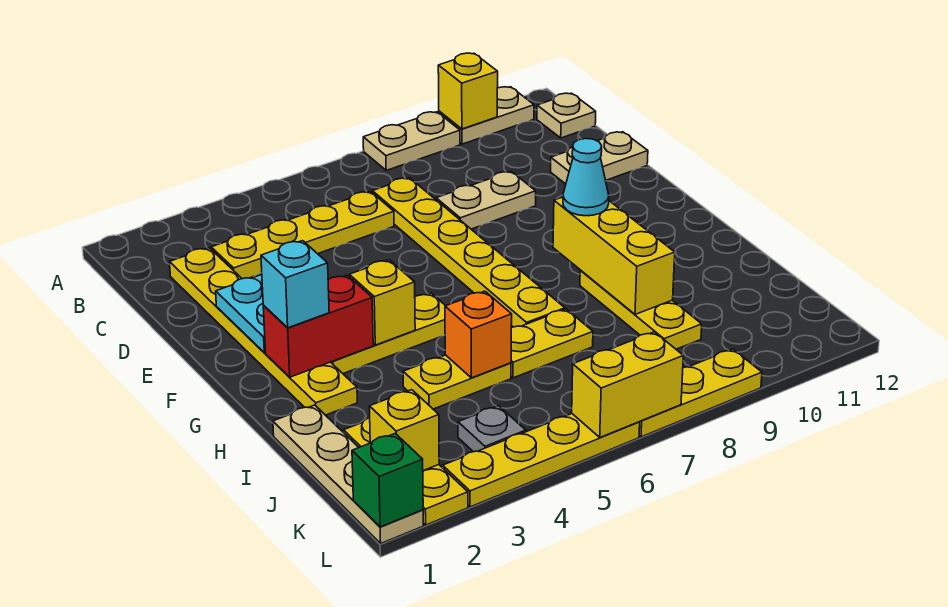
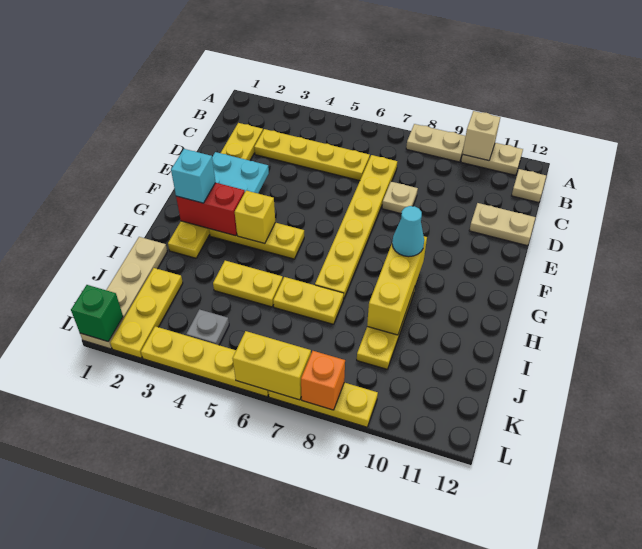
yellow brick A10 level 2 -> tan brick A10 level 2
tan plate D8:D9 level 1 -> tan plate D8 level 1
orange brick I5 level 2 -> orange brick L8 level 2
yellow brick K2 level 2 -> none

